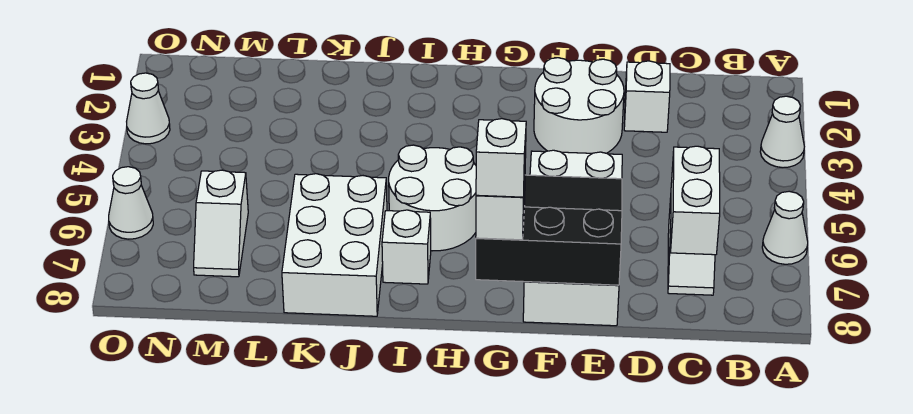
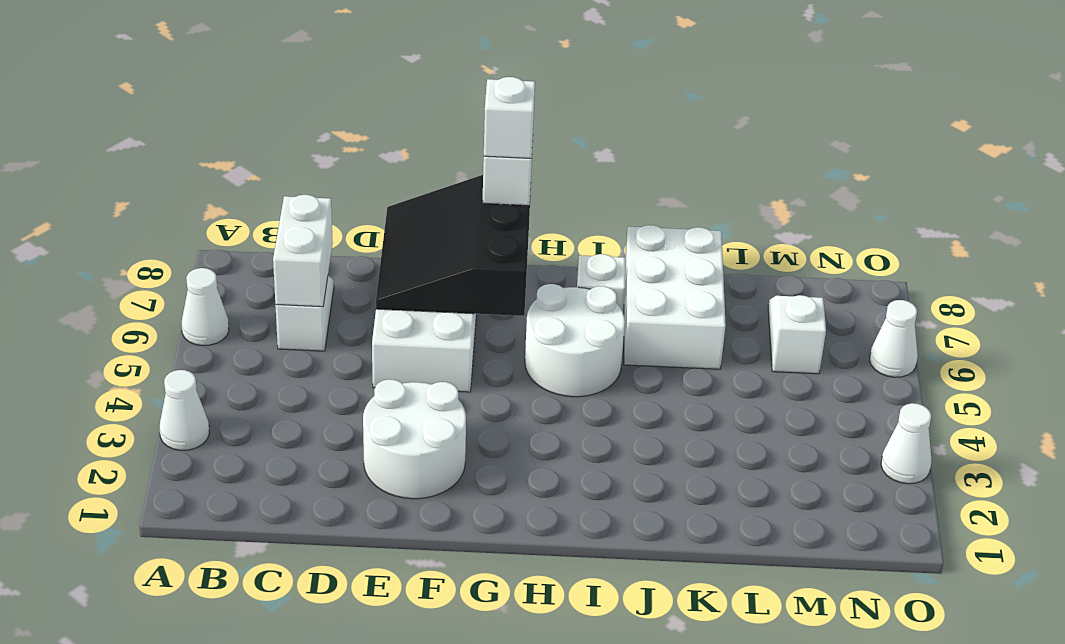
white brick D2 level 1 -> none
black slope E6:G8 level 2 top 8 -> black slope E6:G8 level 2 top G

